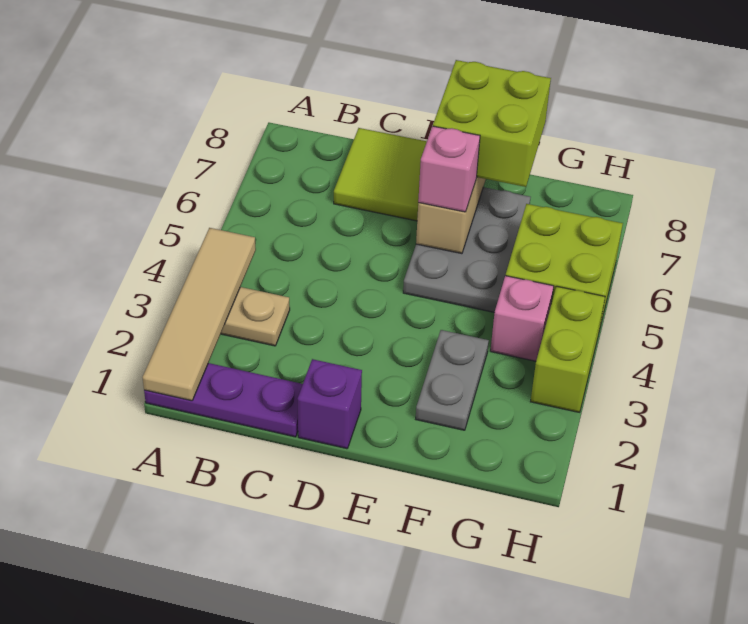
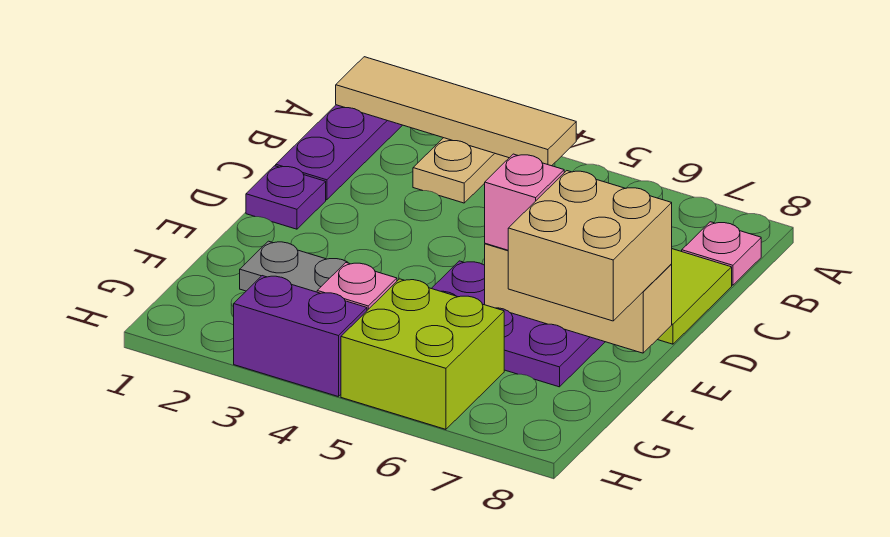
none -> pink plate B8 level 1
purple brick D1 level 1 -> purple plate D1 level 1
grey plate E5:F7 level 1 -> purple plate E5:F7 level 1
lime brick E7:F8 level 3 -> tan brick E7:F8 level 3
lime brick H3:H4 level 1 -> purple brick H3:H4 level 1

